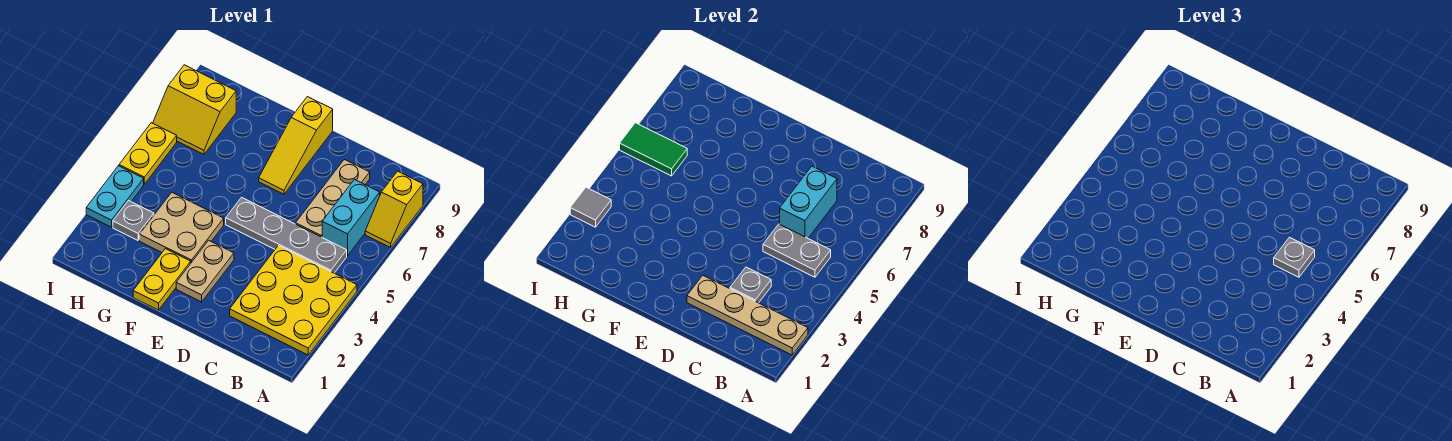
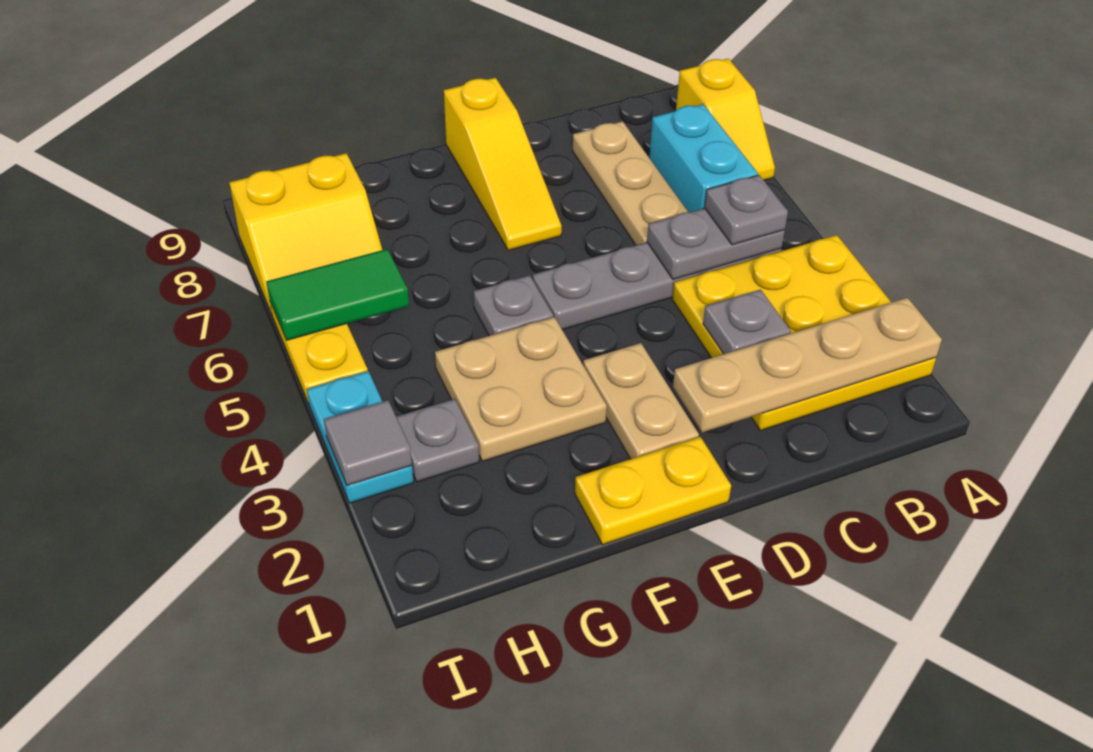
cyan brick C6:C7 level 2 -> none
yellow plate F1:F2 level 1 -> yellow plate E1:F1 level 1
none -> grey plate F5 level 1

